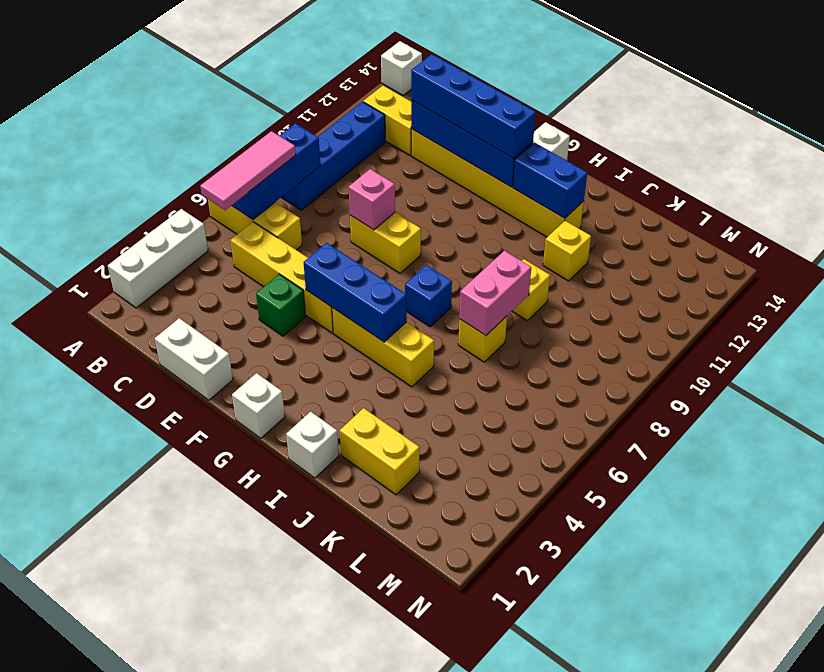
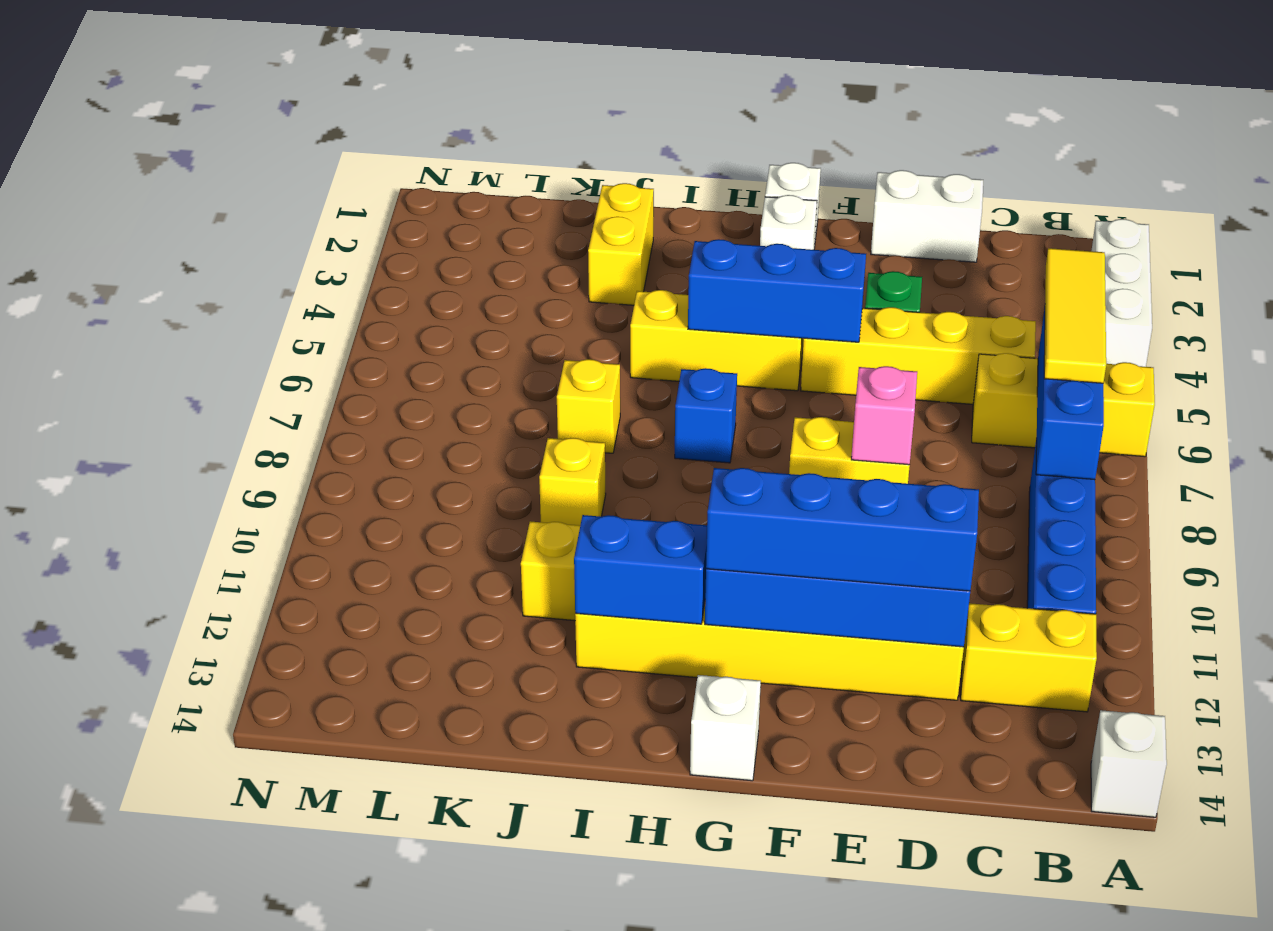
pink tile B5:B7 level 3 -> yellow tile B5:B7 level 3
white brick I1 level 1 -> white brick G2 level 1
yellow brick J2:K2 level 1 -> yellow brick J2:J3 level 1
pink brick J7:J8 level 2 -> none

